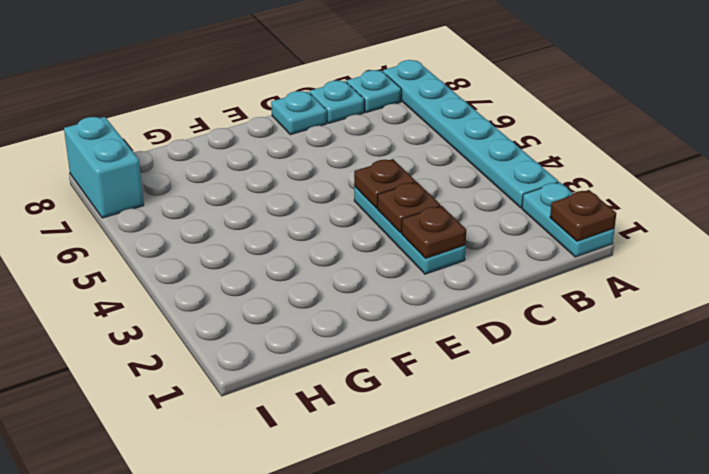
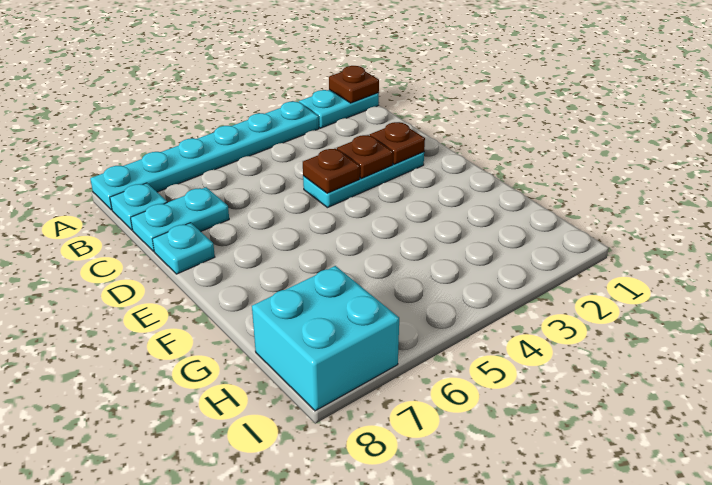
cyan plate C8 level 1 -> cyan plate C7:C8 level 1
cyan brick I7:I8 level 1 -> cyan brick H7:I8 level 1

